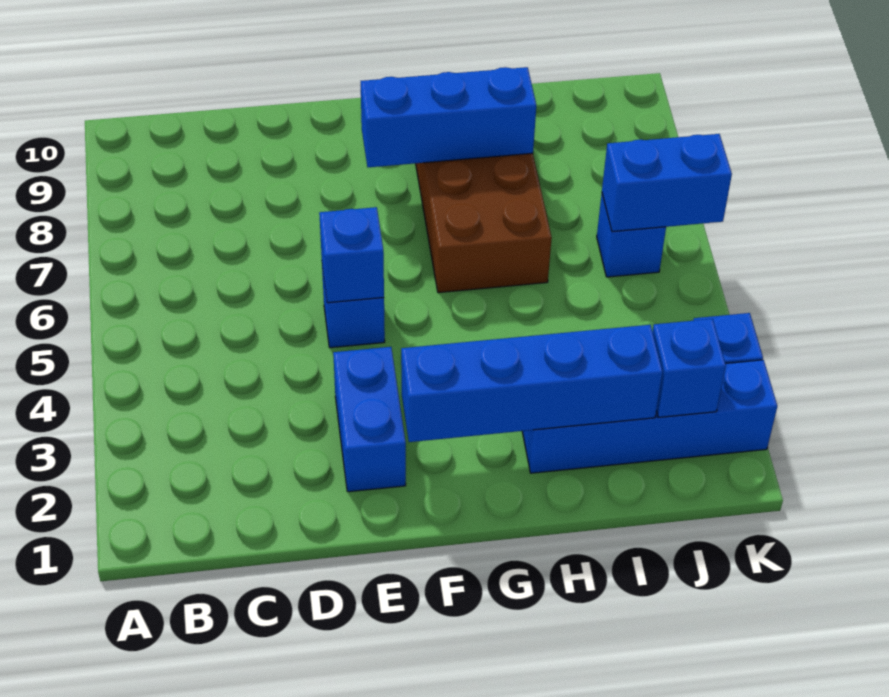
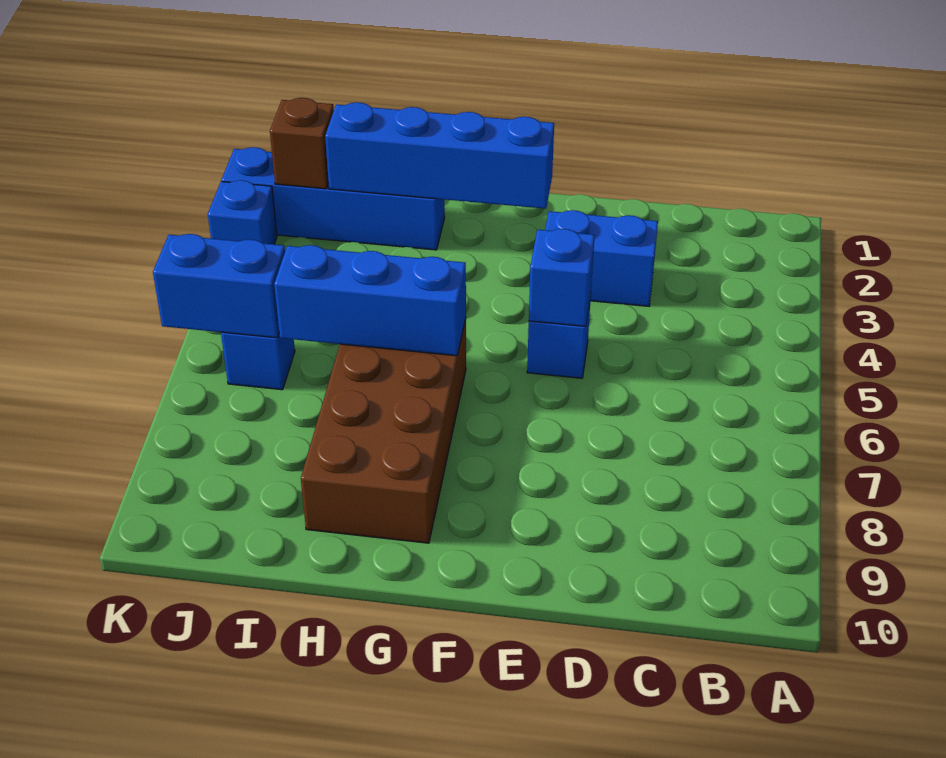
blue brick E2:E3 level 1 -> blue brick D3:E3 level 1
blue brick F8:H8 level 2 -> blue brick G6:I6 level 2
blue brick J2 level 2 -> brown brick J2 level 2

